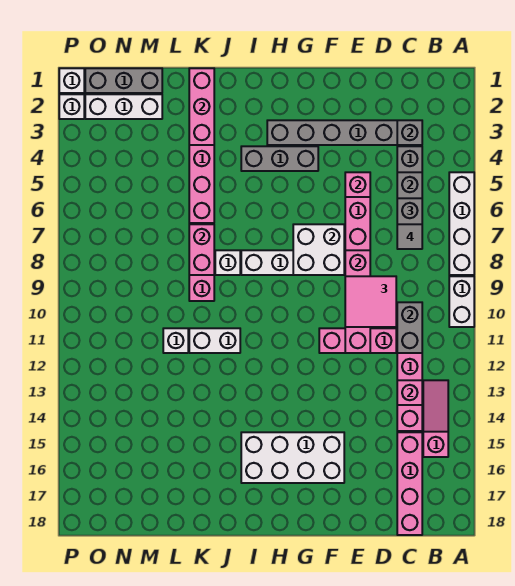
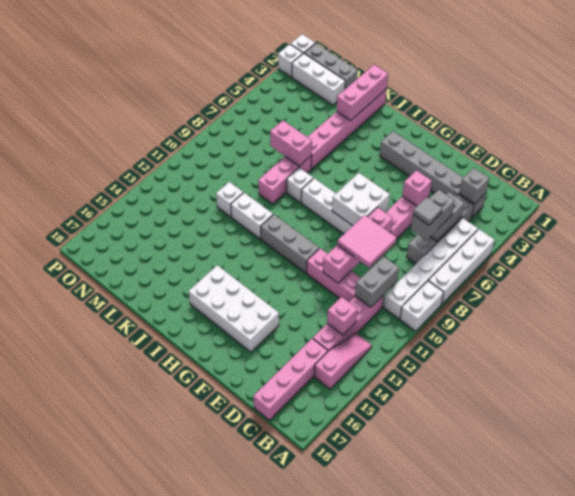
none -> white brick B5:B10 level 1
grey brick G4:I4 level 1 -> grey brick G11:I11 level 1
pink brick K7:K8 level 2 -> pink brick K7:L7 level 2

